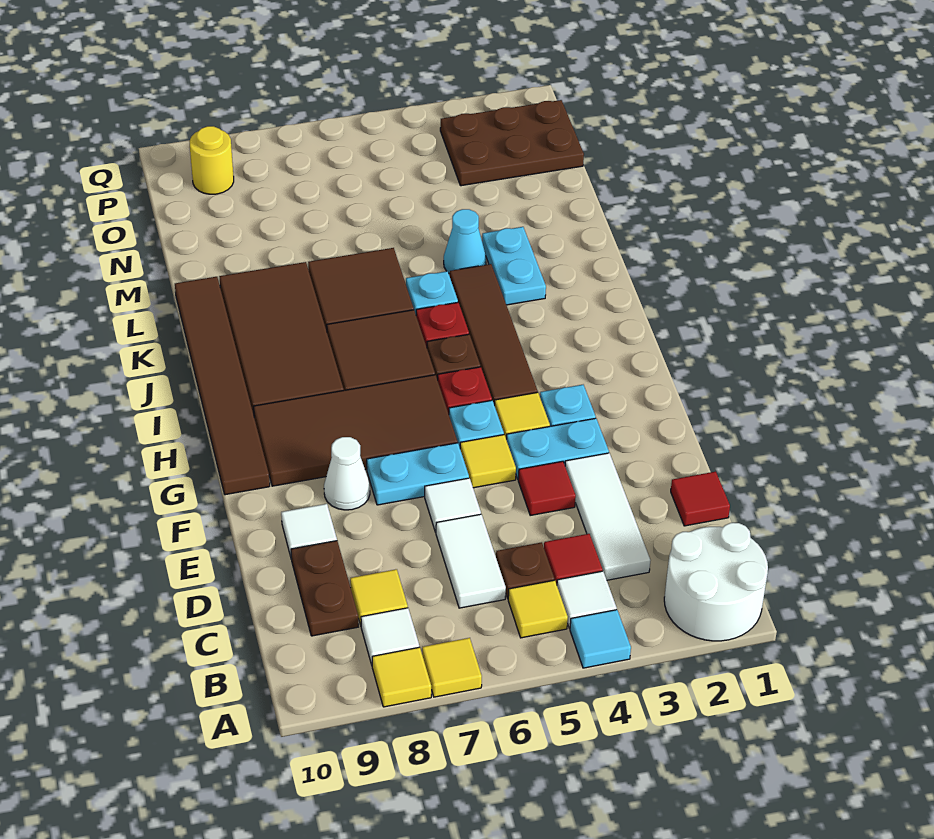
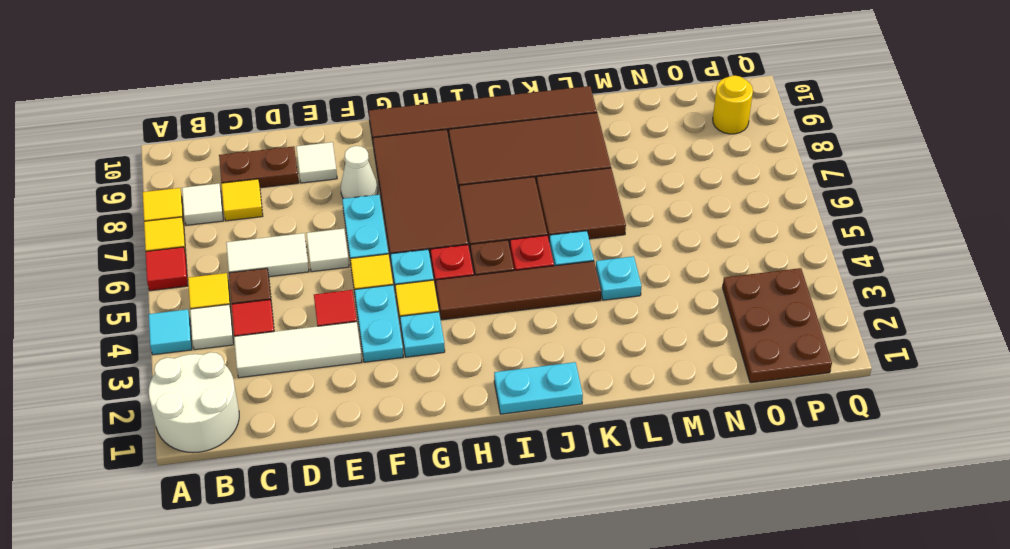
red tile D1 level 1 -> red tile A6 level 1
cyan plate K3:L3 level 1 -> cyan plate I1:J1 level 1
cyan cone L4 level 1 -> cyan plate L4 level 1

